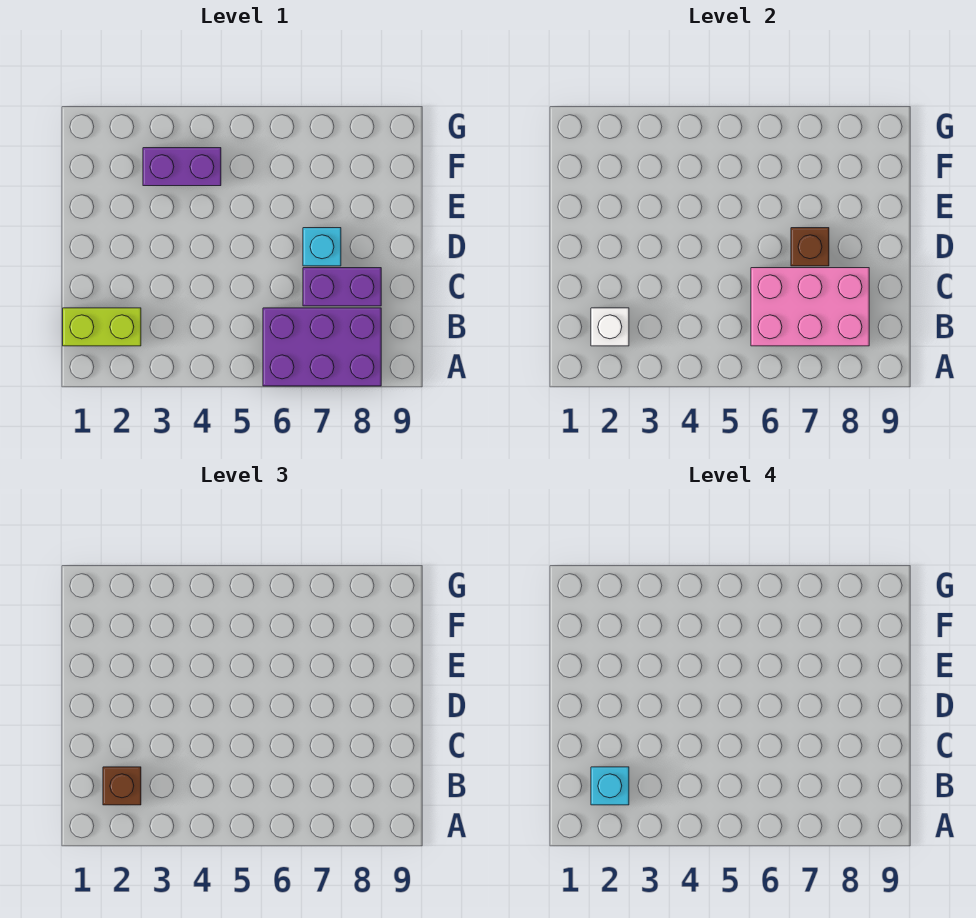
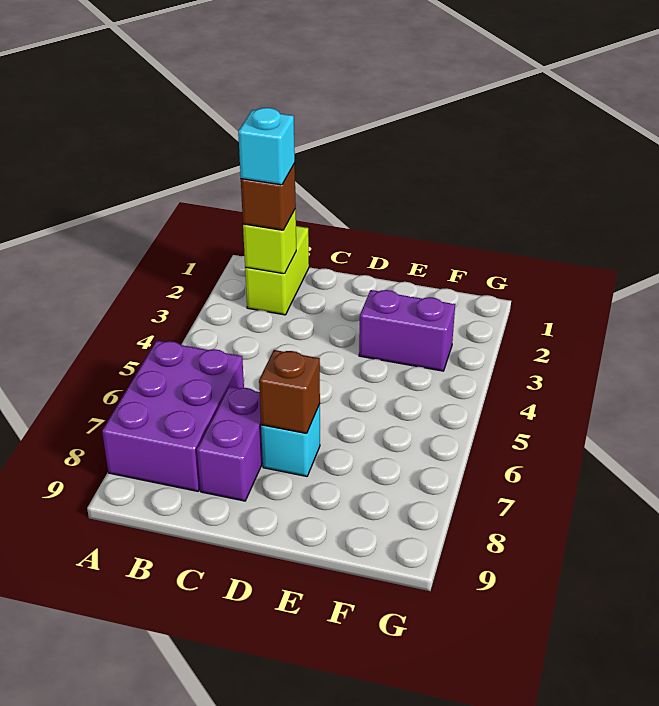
white brick B2 level 2 -> lime brick B2 level 2
pink brick B6:C8 level 2 -> none
purple brick F3:F4 level 1 -> purple brick E3:F3 level 1

